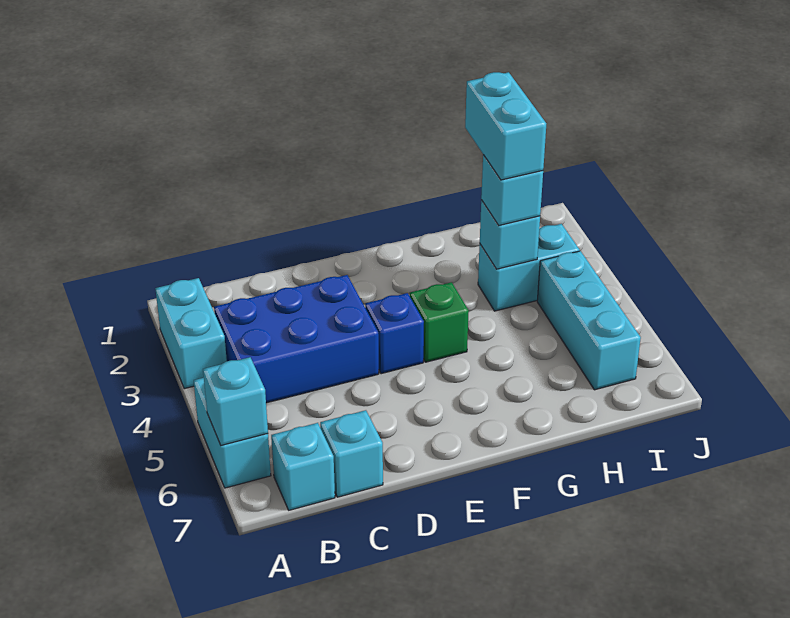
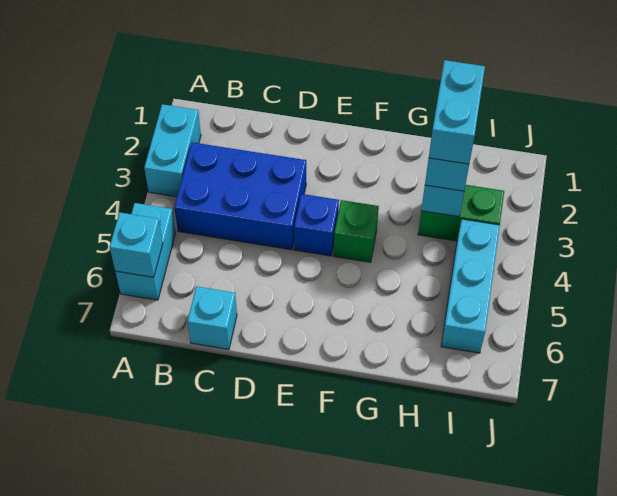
cyan brick B7 level 1 -> none
cyan brick H3:I3 level 1 -> green brick H3:I3 level 1

